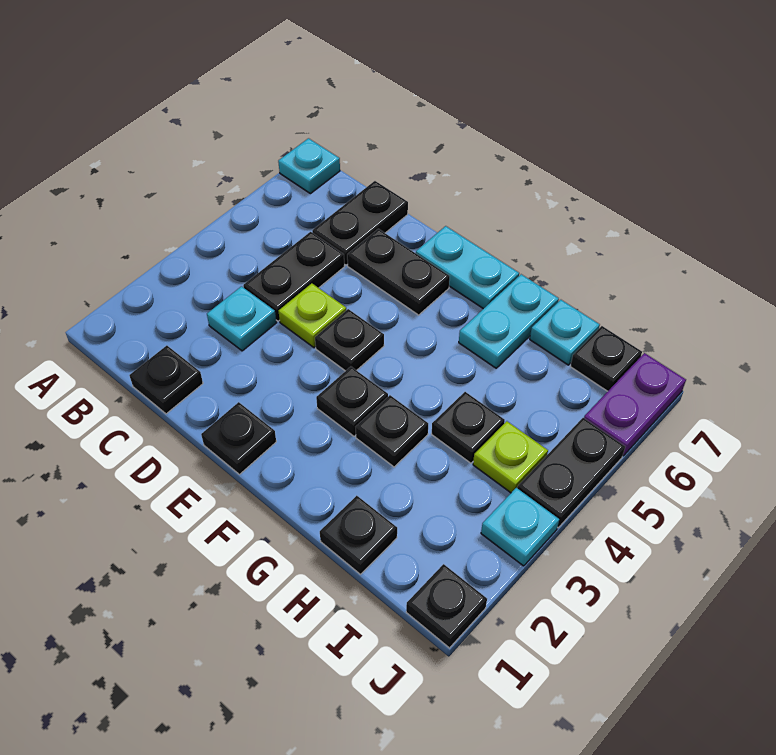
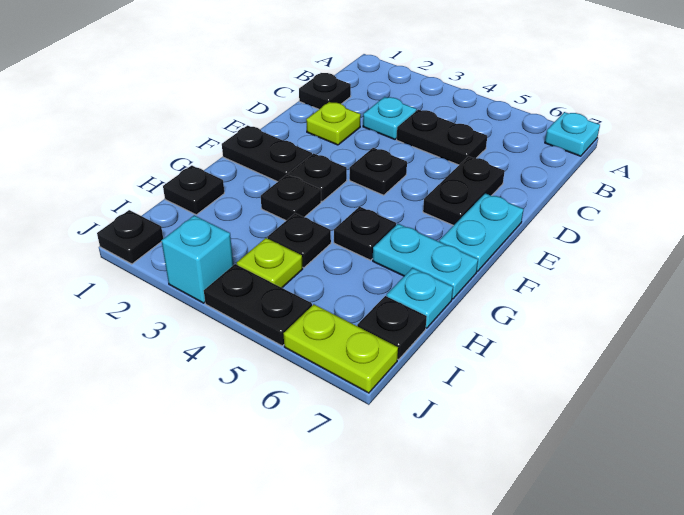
black plate C6:C7 level 1 -> black plate F1:F2 level 1
lime plate D4 level 1 -> lime plate D2 level 1
black plate E1 level 1 -> black plate G5 level 1
cyan plate J3 level 1 -> cyan brick J3 level 1
purple plate J6:J7 level 1 -> lime plate J6:J7 level 1

